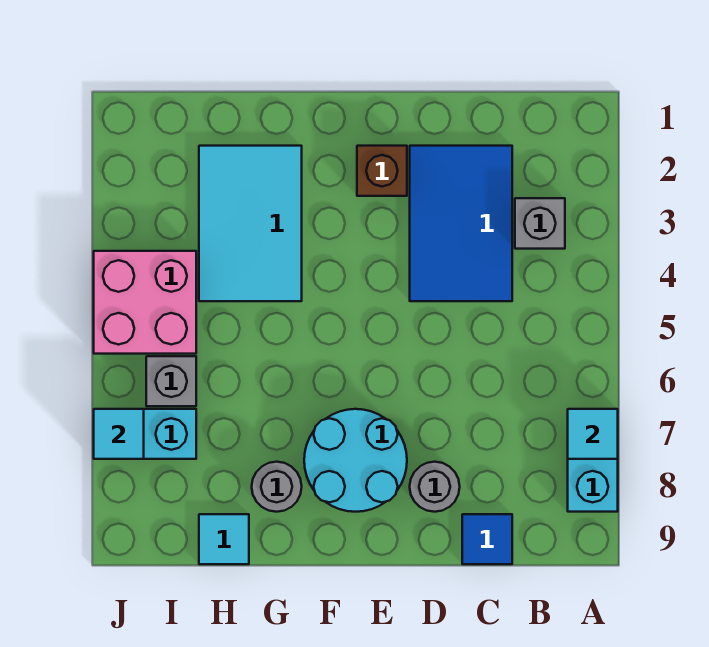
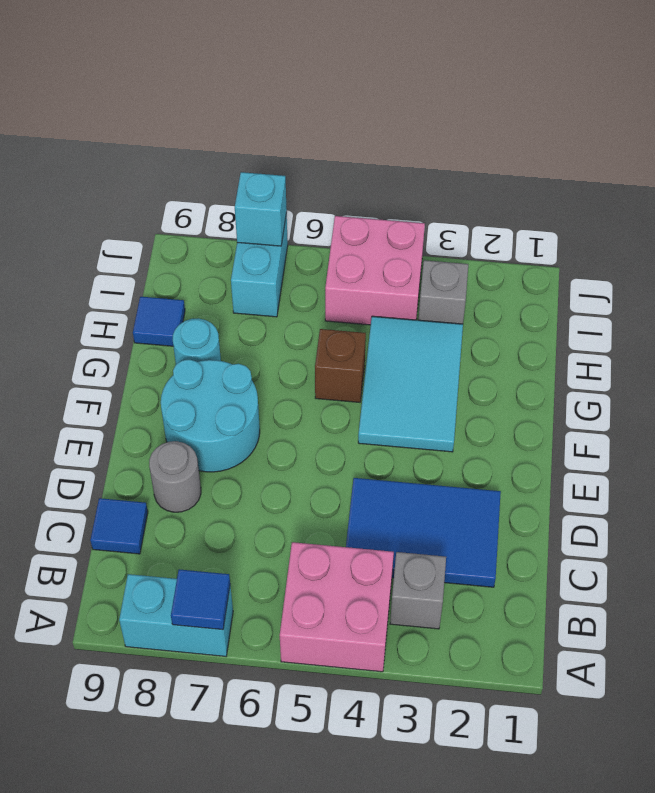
none -> pink brick A4:B5 level 1
cyan tile A7 level 2 -> blue tile A7 level 2
brown brick E2 level 1 -> brown brick G5 level 1
cyan tile G2:H4 level 1 -> cyan tile F3:H4 level 1
grey round brick G8 level 1 -> cyan round brick G8 level 1
cyan tile H9 level 1 -> blue tile H9 level 1
grey brick I6 level 1 -> grey brick I3 level 1
cyan tile J7 level 2 -> cyan brick J7 level 2

